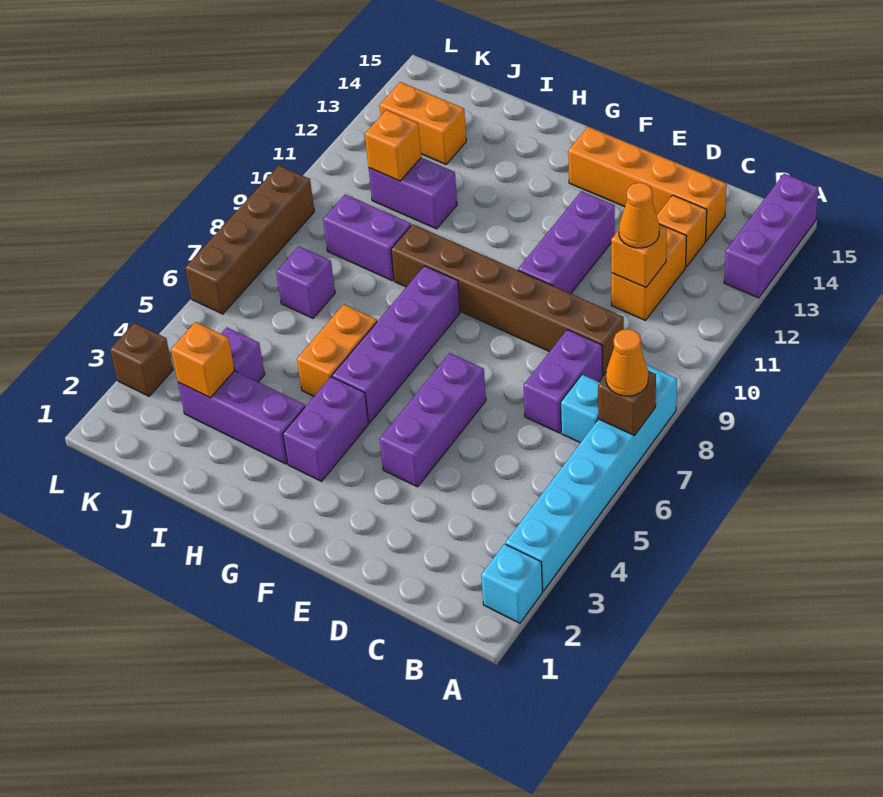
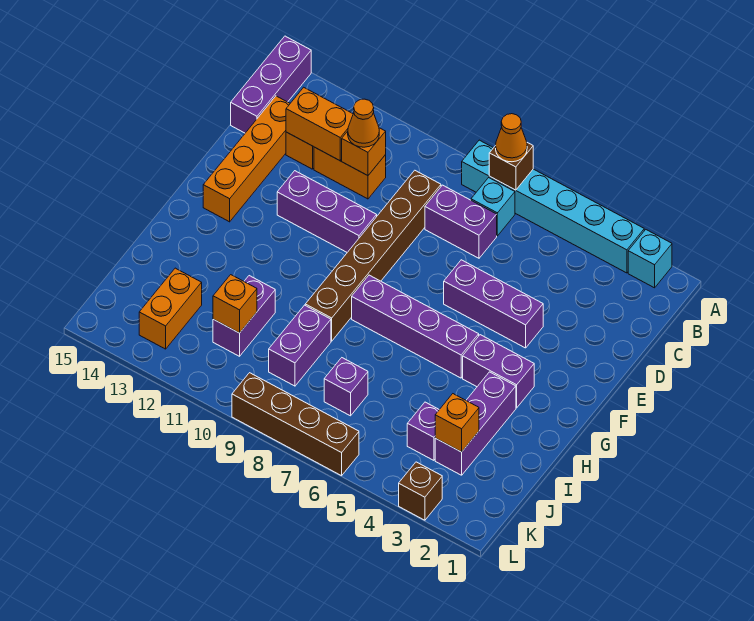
purple brick A13:A15 level 1 -> purple brick A15:C15 level 1
orange brick H5:H6 level 1 -> orange brick C12:C13 level 2

